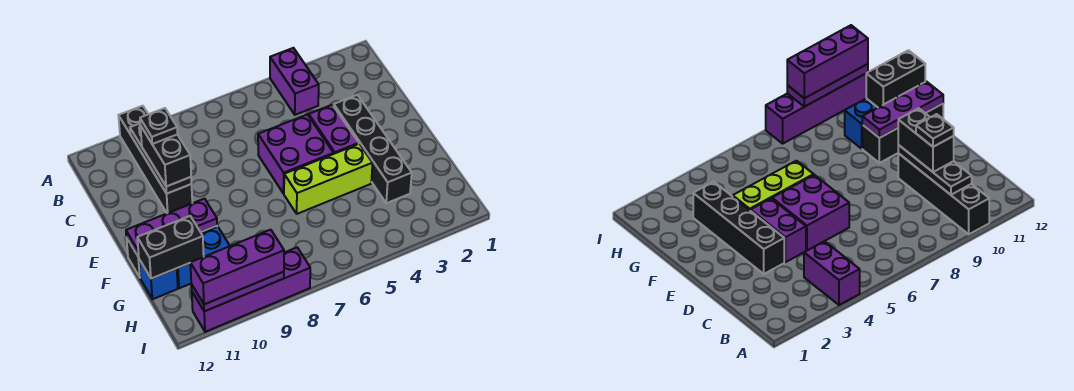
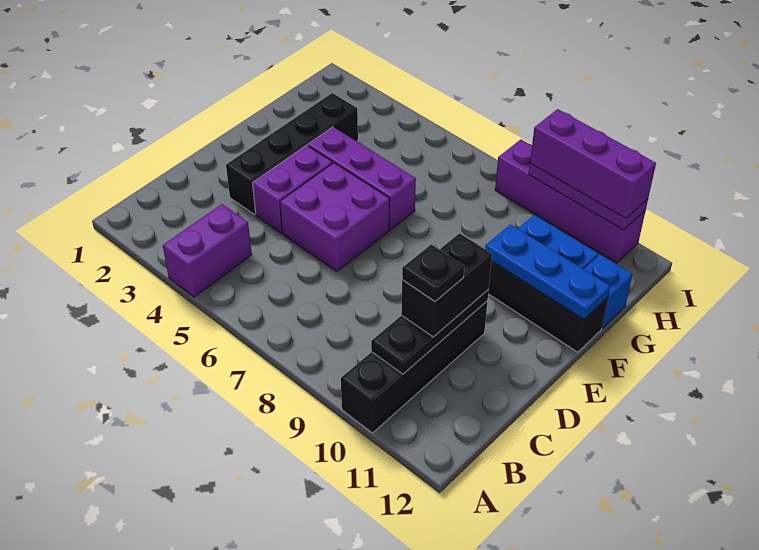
lime brick F4:F6 level 1 -> purple brick F4:F6 level 1
purple plate F10:F12 level 2 -> blue plate F10:F12 level 2
black brick G11:G12 level 2 -> none

